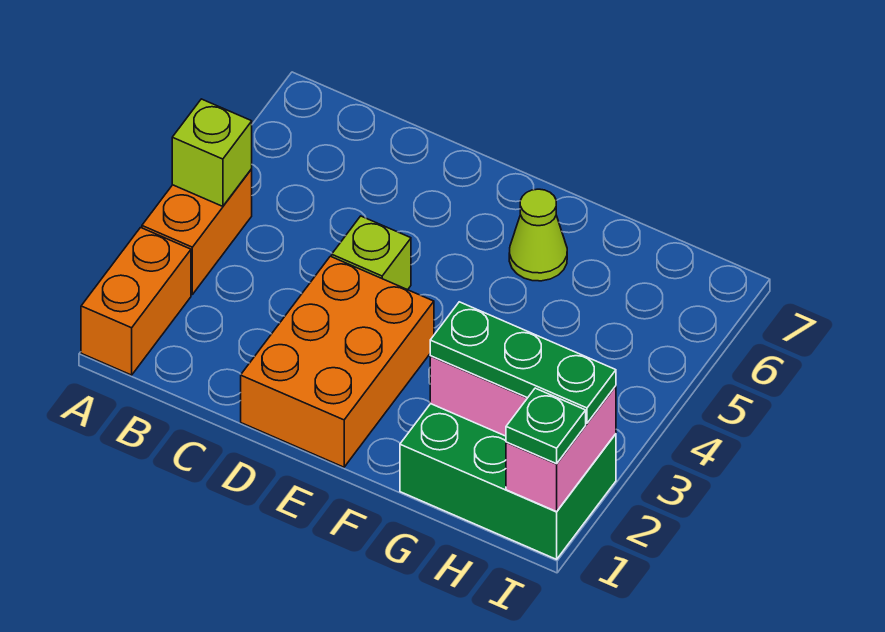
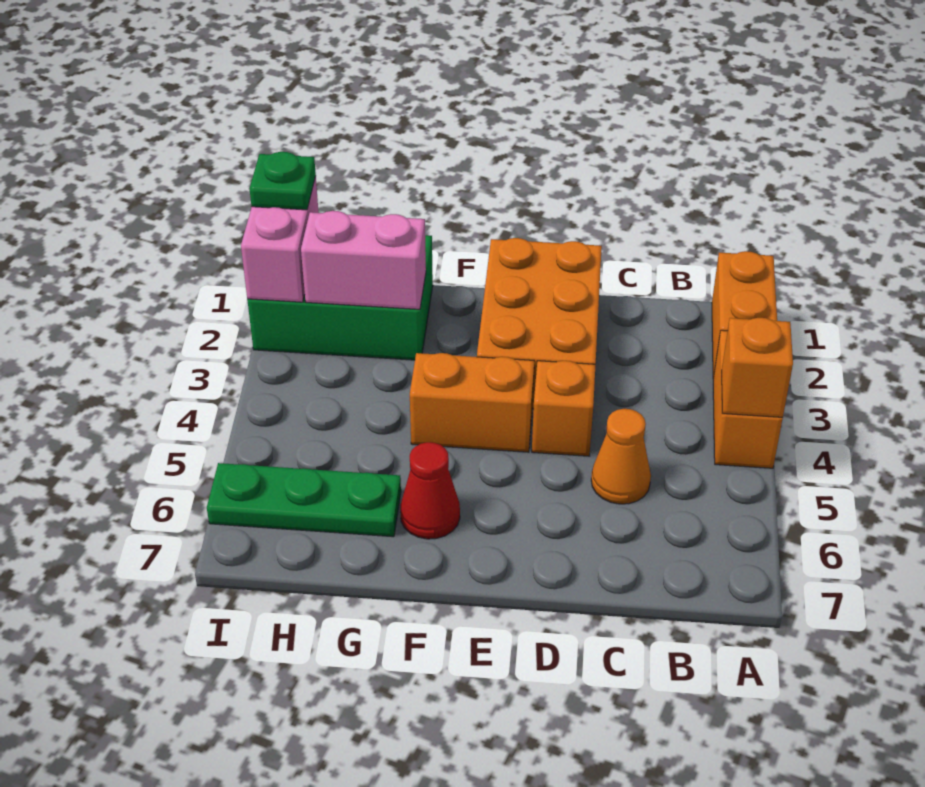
lime brick A4 level 2 -> orange brick A4 level 2
none -> orange cone C5 level 1
lime brick D4 level 1 -> orange brick D4 level 1
none -> orange brick E4:F4 level 1
lime cone F6 level 1 -> red cone F6 level 1
green plate G2:I2 level 3 -> green plate G6:I6 level 1

